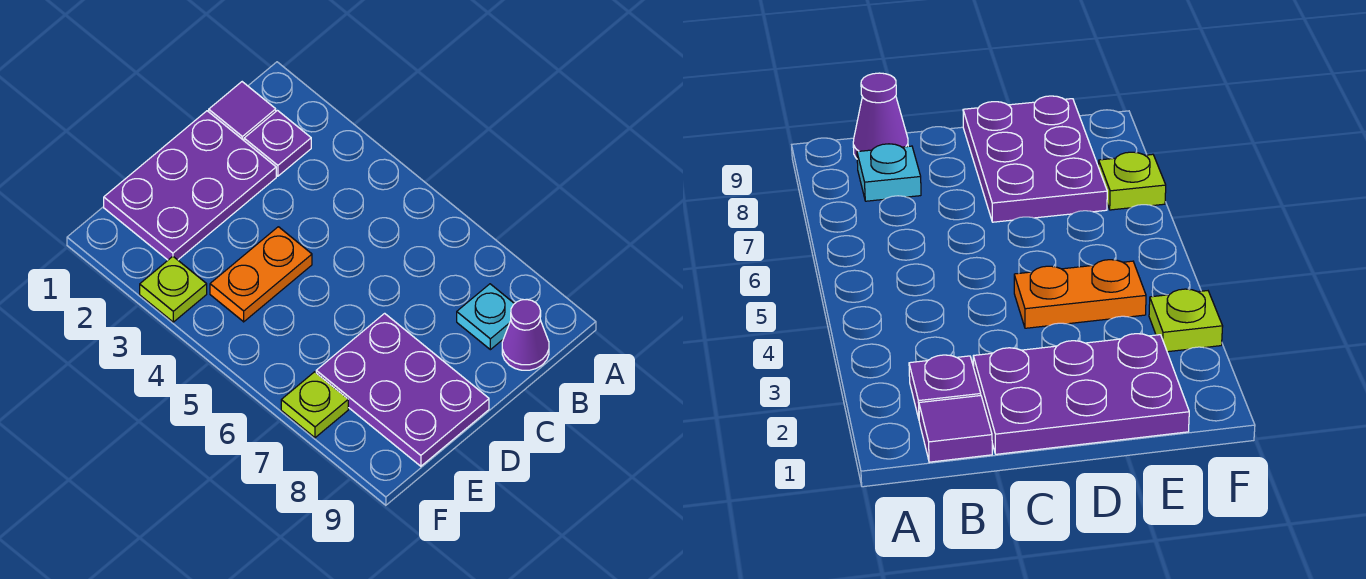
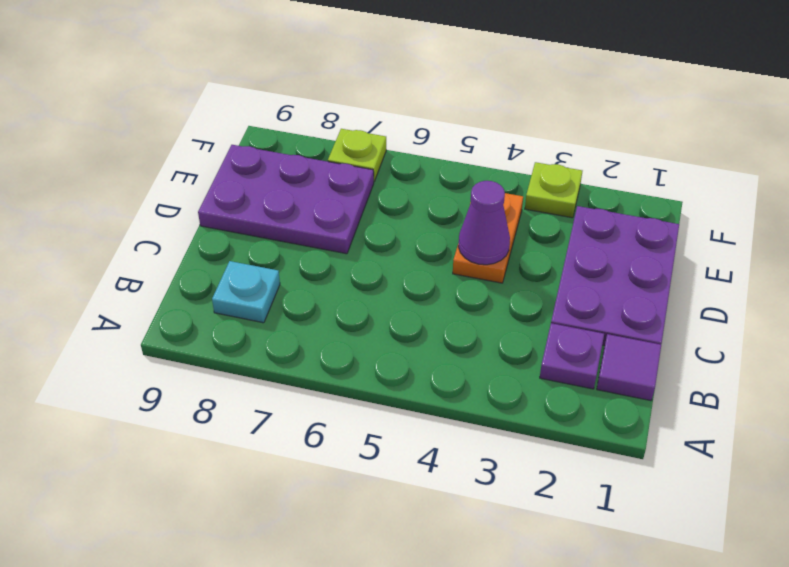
purple cone B9 level 1 -> purple cone D4 level 2

